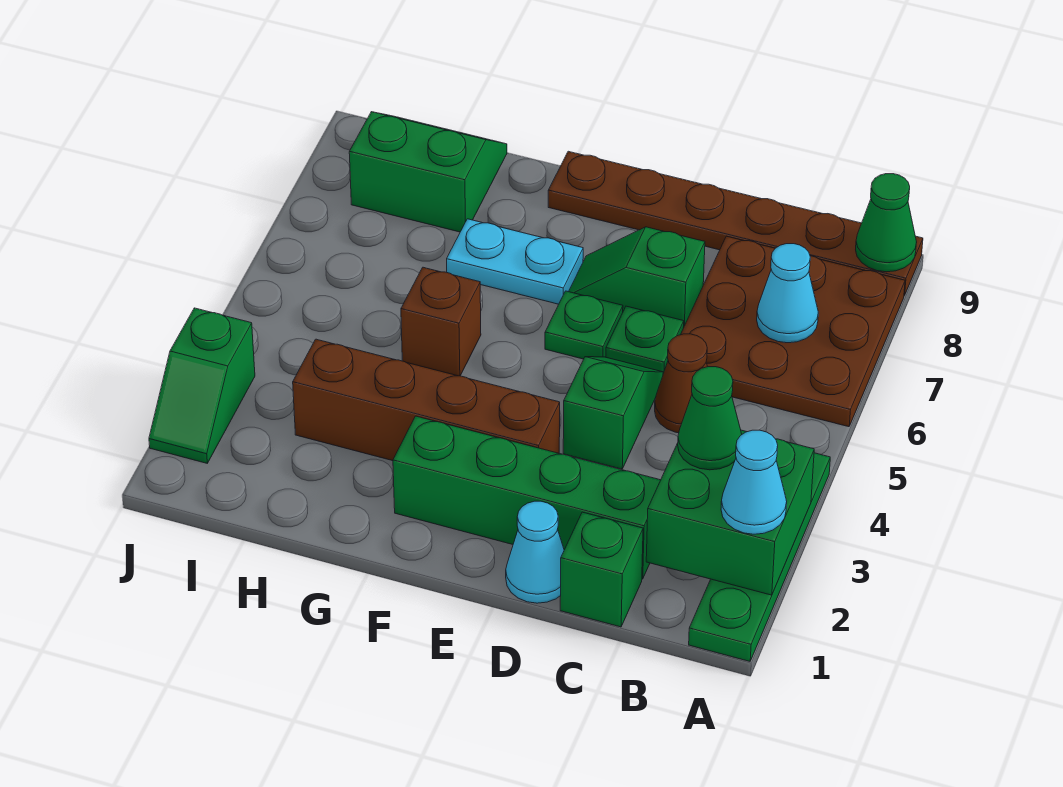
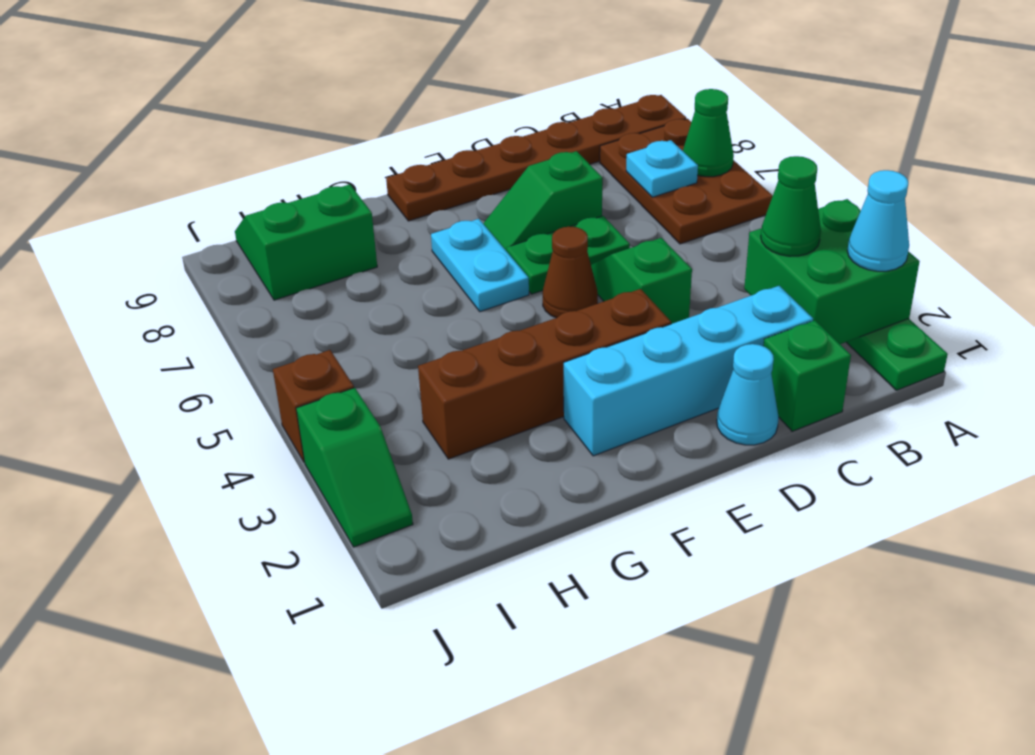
brown plate A6:C8 level 1 -> brown plate A6:B8 level 1
green cone A9 level 2 -> green cone A7 level 2
cyan cone B7 level 2 -> cyan plate B7 level 2
green brick C2:F2 level 1 -> cyan brick C2:F2 level 1
brown cone C5 level 1 -> brown cone E5 level 1
cyan plate F7:G7 level 1 -> cyan plate F6:F7 level 1
brown brick G5 level 1 -> brown brick J4 level 1

